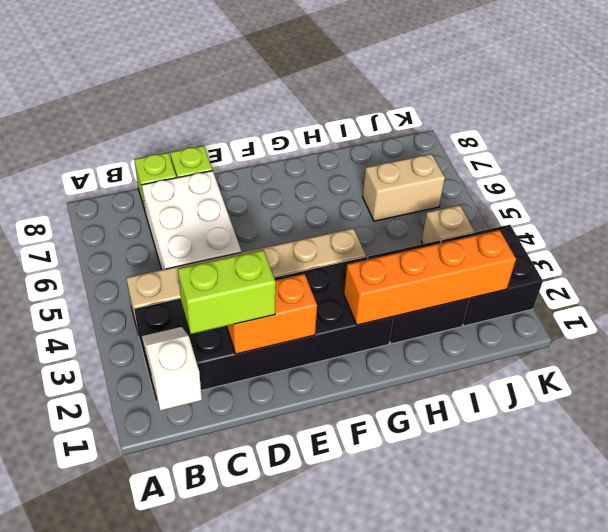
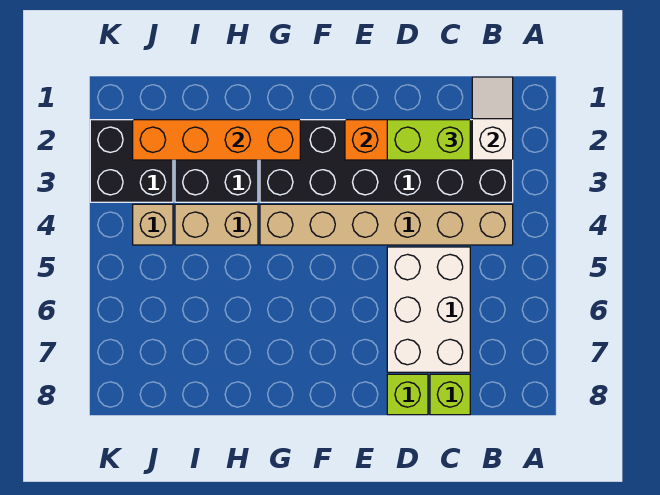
white slope B1:B2 level 2 top 1 -> white slope B1:B2 level 2 top 2
tan brick I6:J6 level 1 -> tan brick H4:I4 level 1

